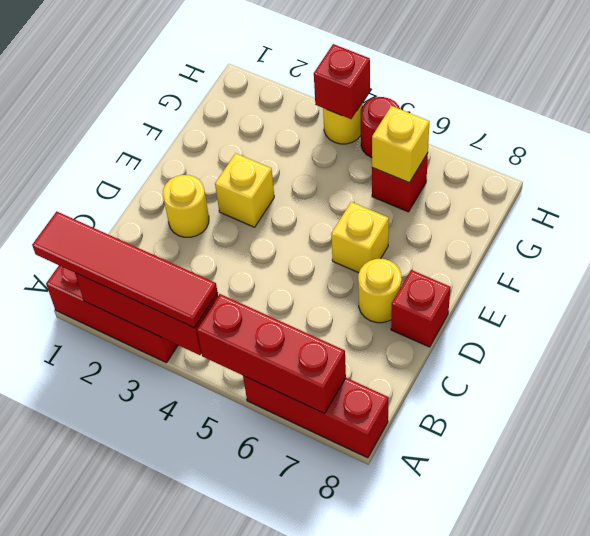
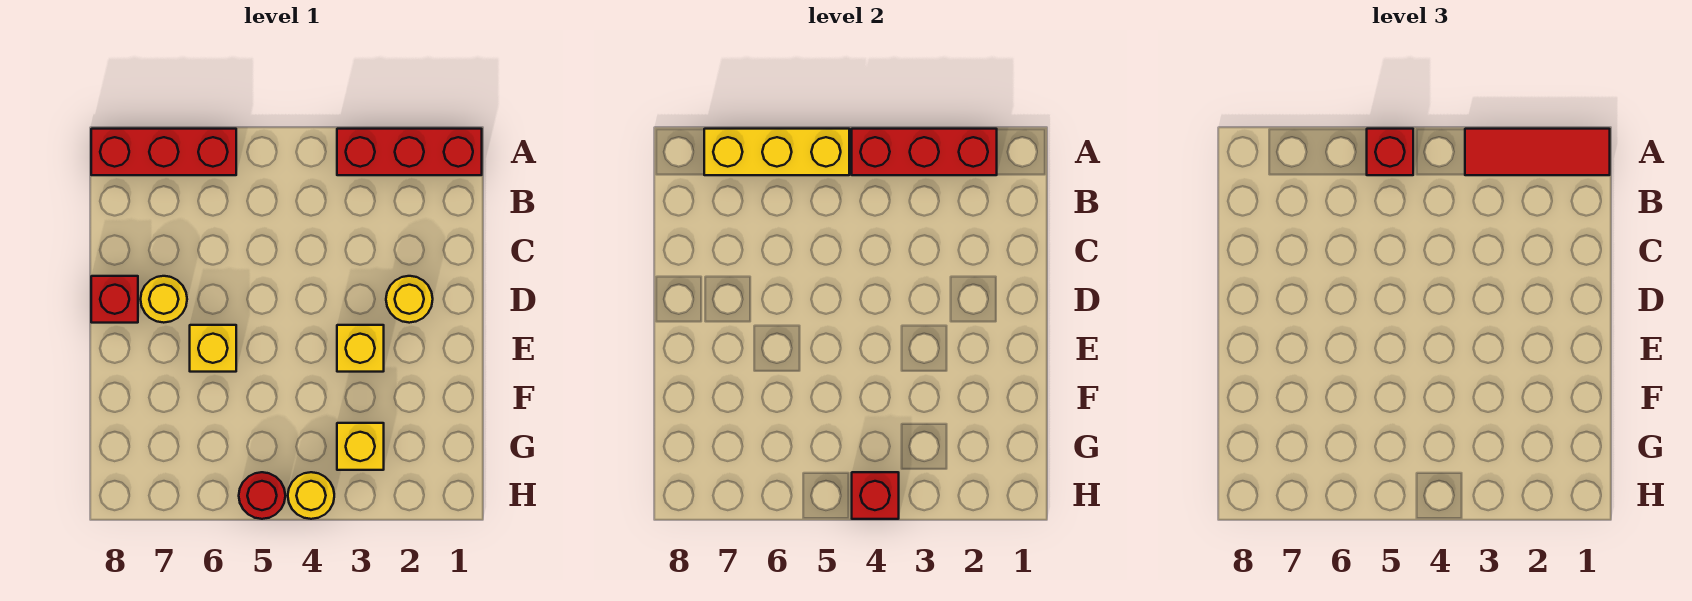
red tile A1:A4 level 3 -> red tile A1:A3 level 3
red brick A5:A7 level 2 -> yellow brick A5:A7 level 2
red brick G6 level 1 -> red brick A5 level 3
yellow brick G6 level 2 -> yellow brick G3 level 1

